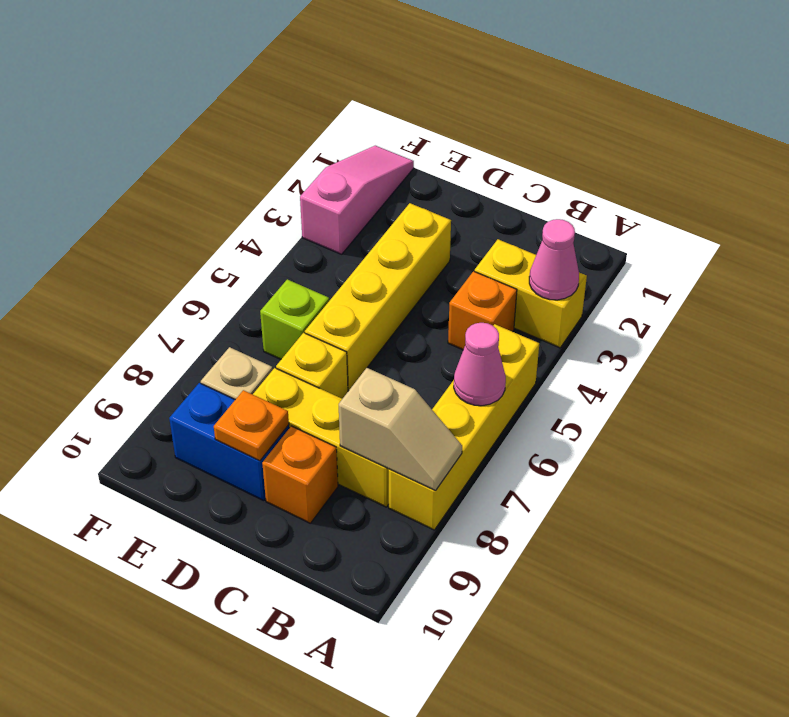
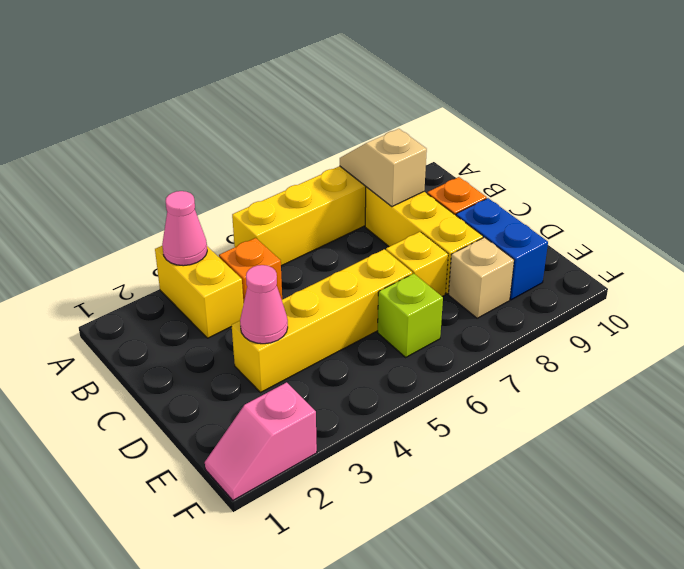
pink cone A6 level 2 -> pink cone D3 level 2
orange plate D9 level 2 -> none
pink slope F1:F3 level 1 top 3 -> pink slope F1:F2 level 1 top 2

